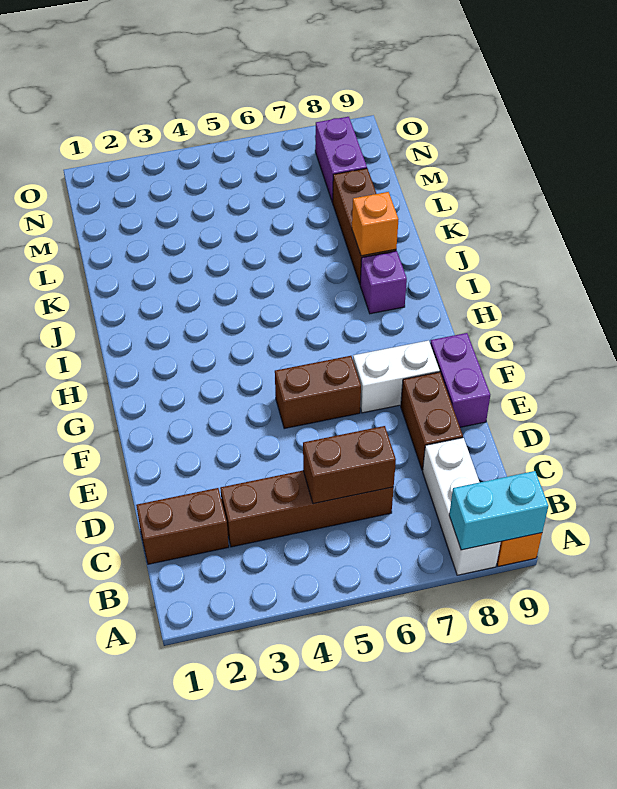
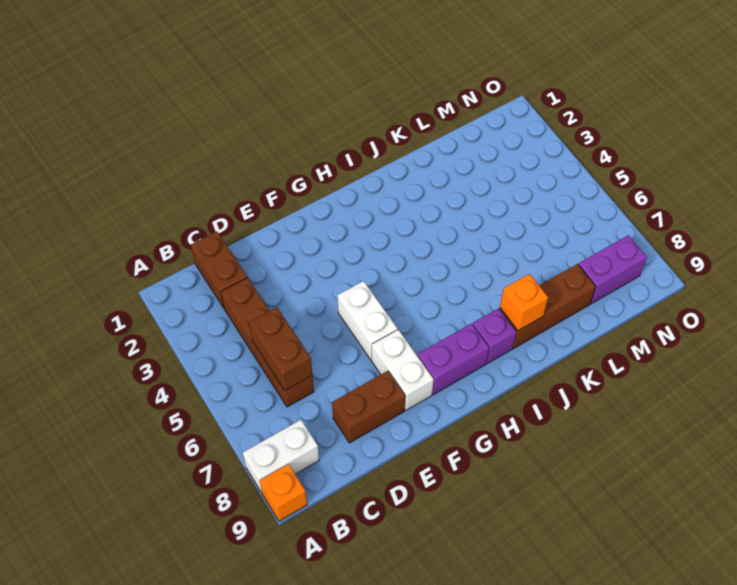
white brick A8:C8 level 1 -> white brick A8:B8 level 1
cyan brick A8:A9 level 2 -> none
purple brick E9:F9 level 1 -> purple brick G8:H8 level 1
brown brick F5:F6 level 1 -> white brick F5:F6 level 1

